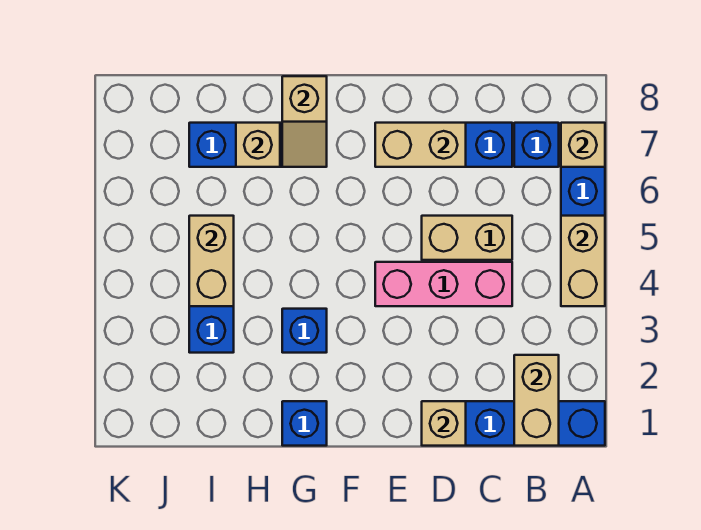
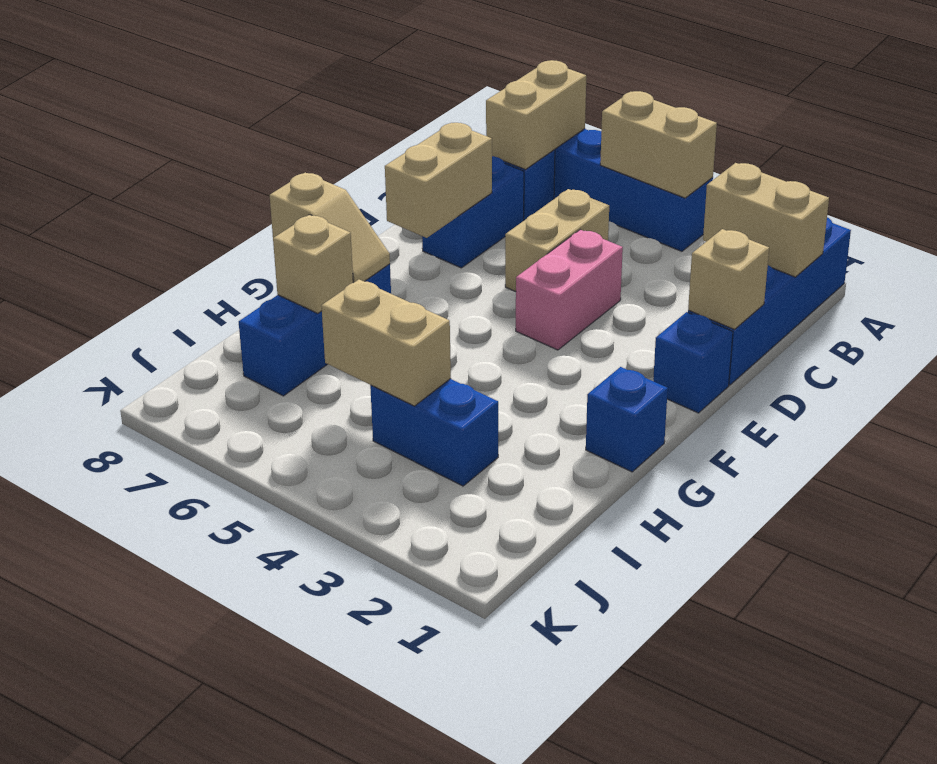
tan brick A7 level 2 -> tan brick A7:B7 level 2
pink brick C4:E4 level 1 -> pink brick D4:E4 level 1
blue brick G3 level 1 -> blue brick E1 level 1

